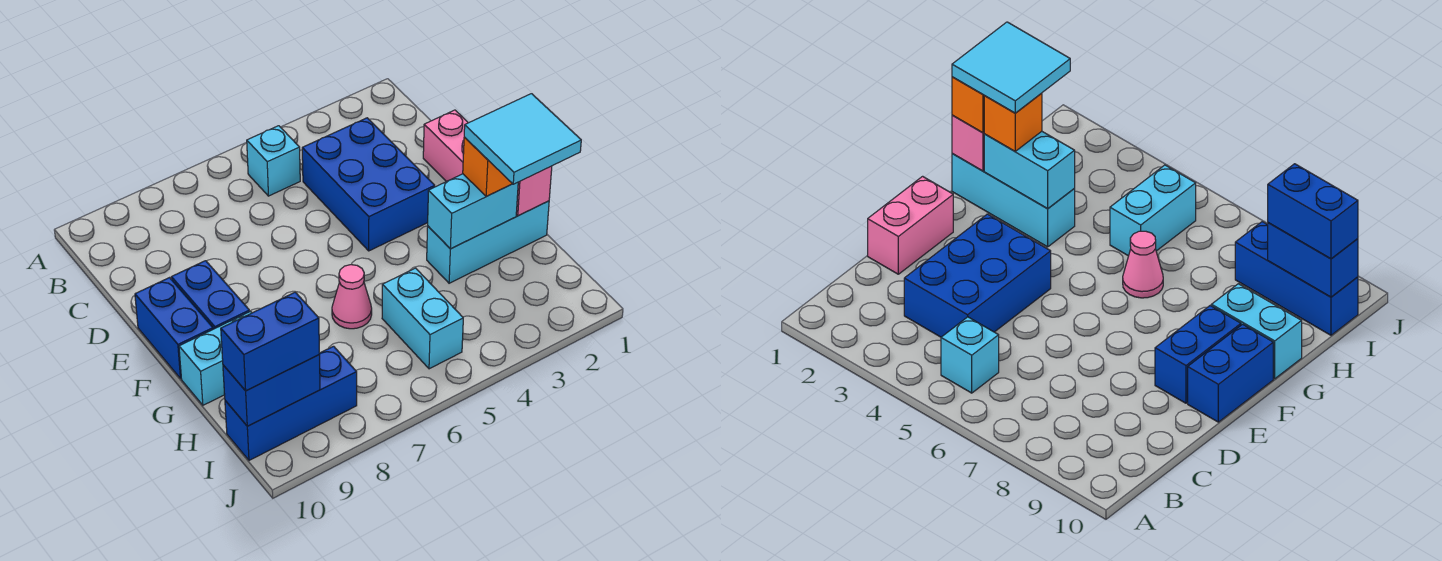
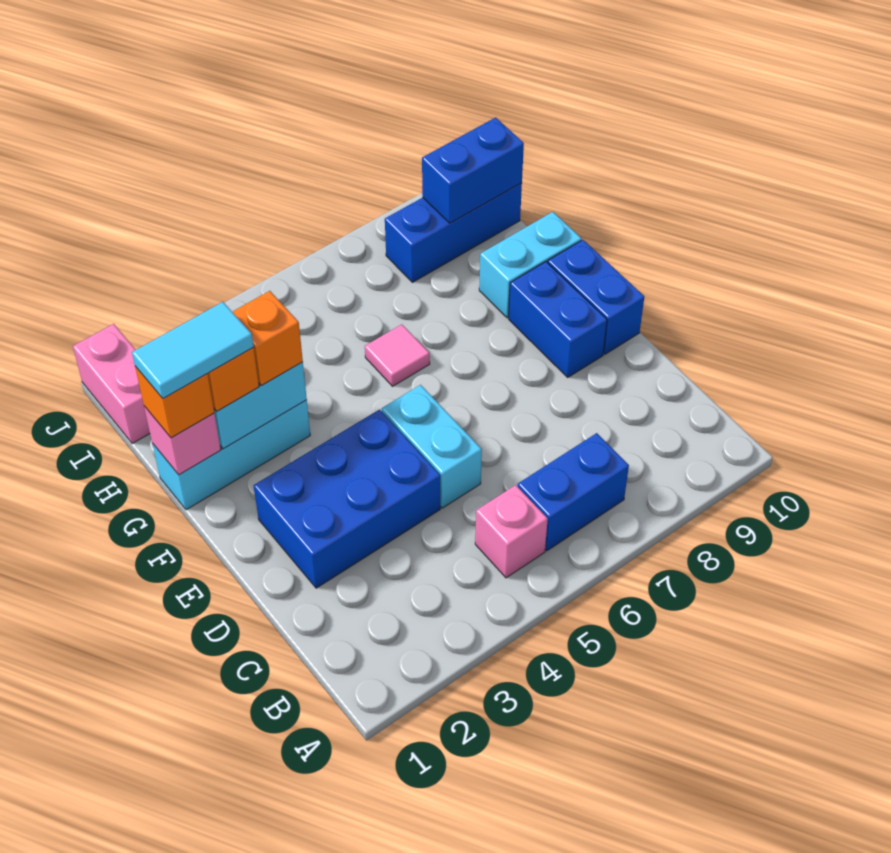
cyan brick B5 level 1 -> pink brick B5 level 1
blue brick C3:E4 level 1 -> blue brick D2:E4 level 1
pink brick D1:E1 level 1 -> pink brick I1:J1 level 1
cyan tile G1:H2 level 4 -> cyan tile G1:G2 level 4
none -> orange brick G3 level 3
pink cone G6 level 1 -> pink tile G6 level 1
cyan brick H5:I5 level 1 -> cyan brick D5:E5 level 1
blue brick I9:I10 level 3 -> blue brick B6:B7 level 1

